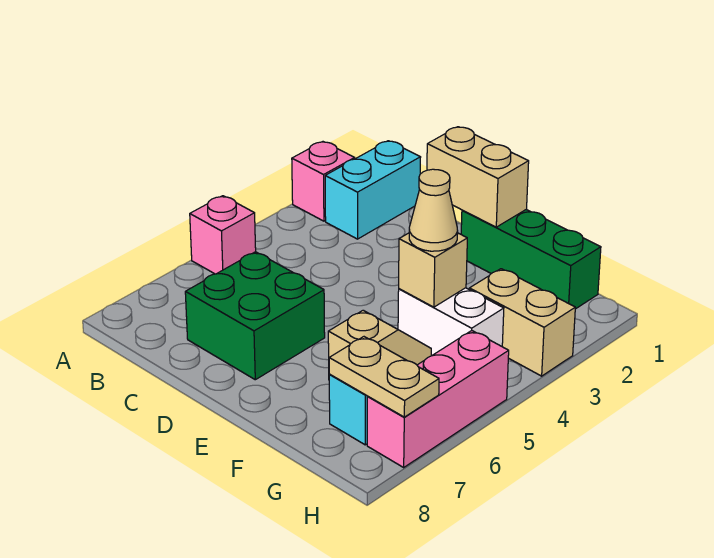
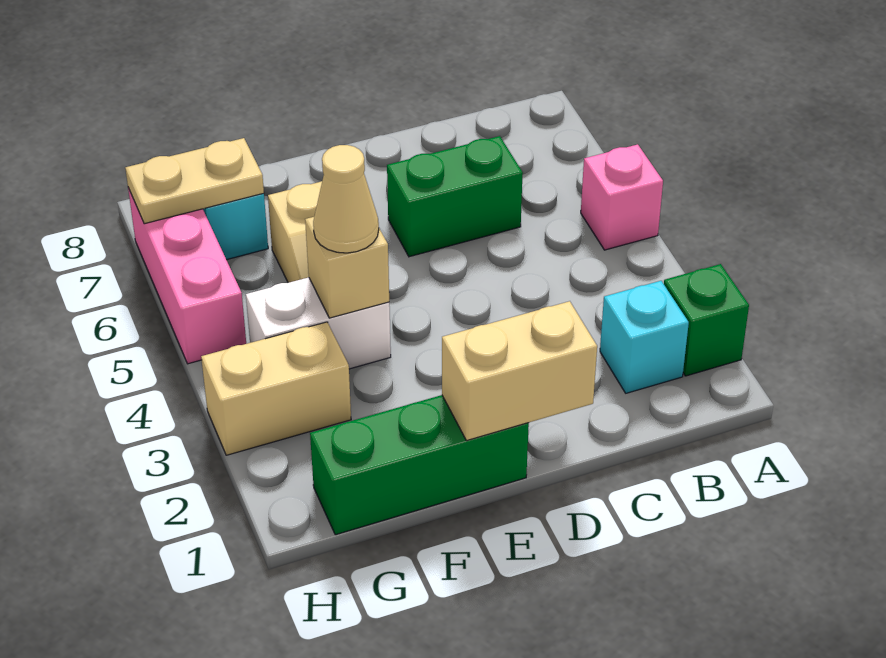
pink brick A2 level 1 -> green brick A2 level 1
cyan brick B1:B2 level 1 -> cyan brick B2 level 1
green brick C6:D7 level 1 -> green brick C6:D6 level 1

